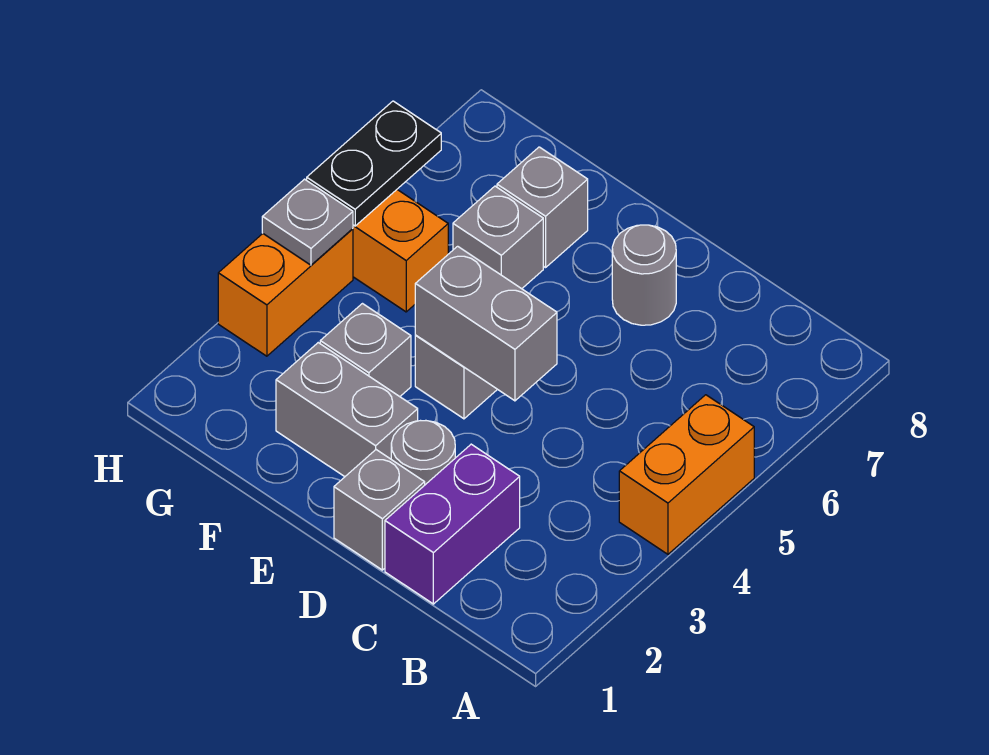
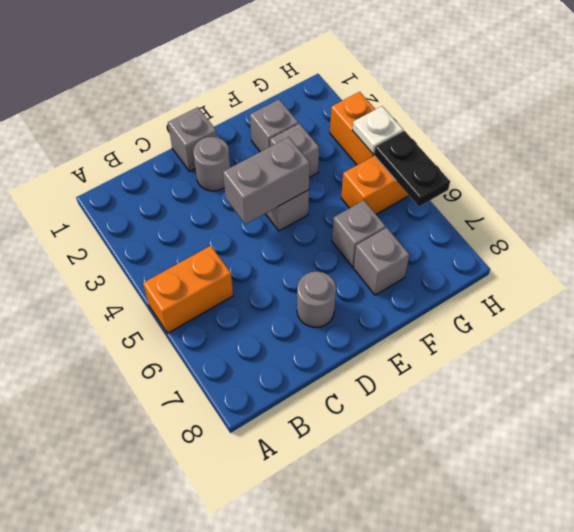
orange brick A4:A5 level 1 -> orange brick A5:B5 level 1
purple brick C1:C2 level 1 -> none
grey brick E2:F2 level 1 -> grey brick F2 level 1
grey plate H4 level 2 -> white plate H4 level 2

